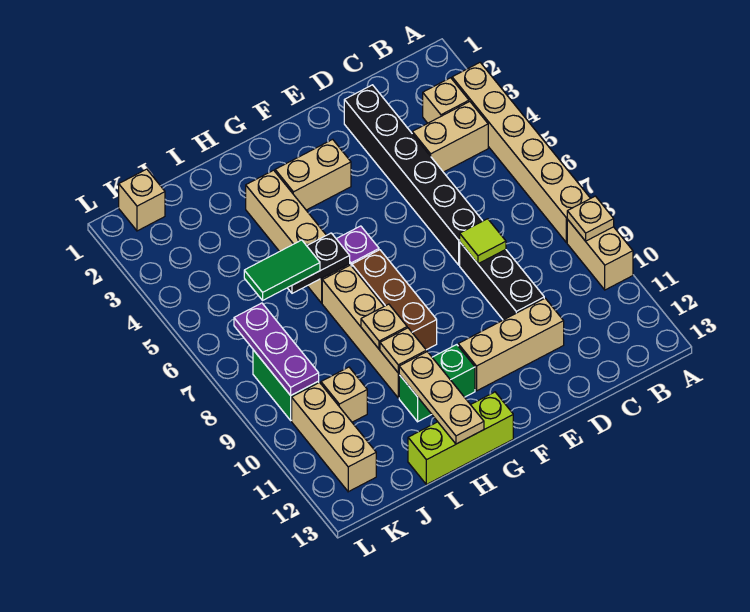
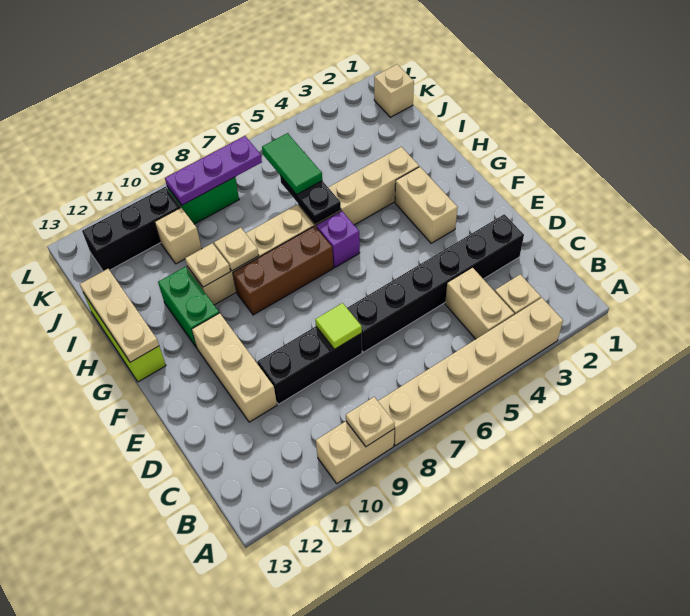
tan plate H11:H13 level 2 -> tan plate G13:I13 level 2
tan brick K10:K12 level 1 -> black brick K10:K12 level 1

